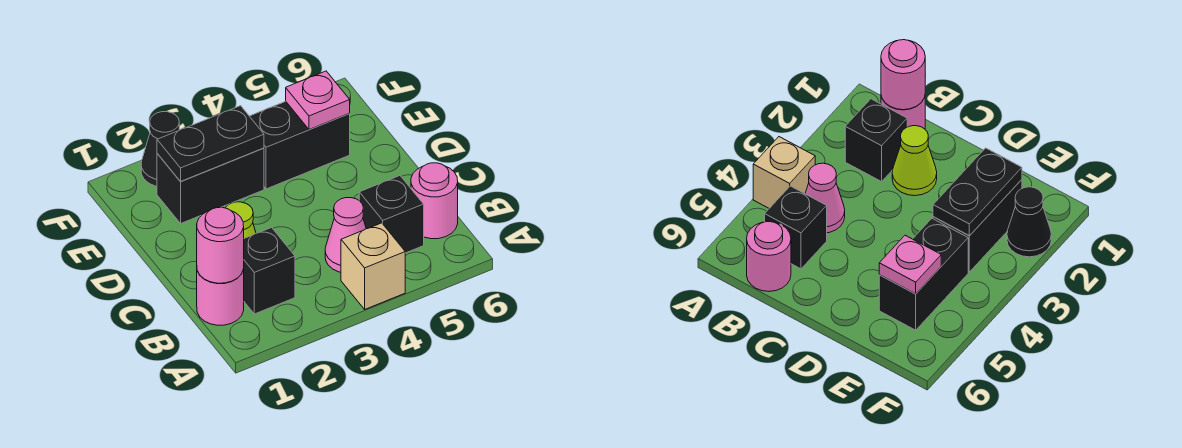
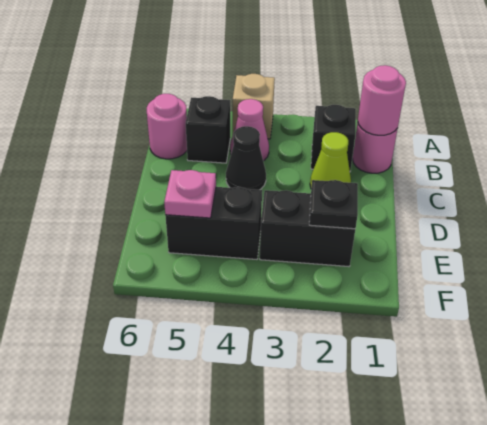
black plate E2:E3 level 2 -> black plate E2 level 2
black cone F2 level 1 -> black cone C4 level 1

